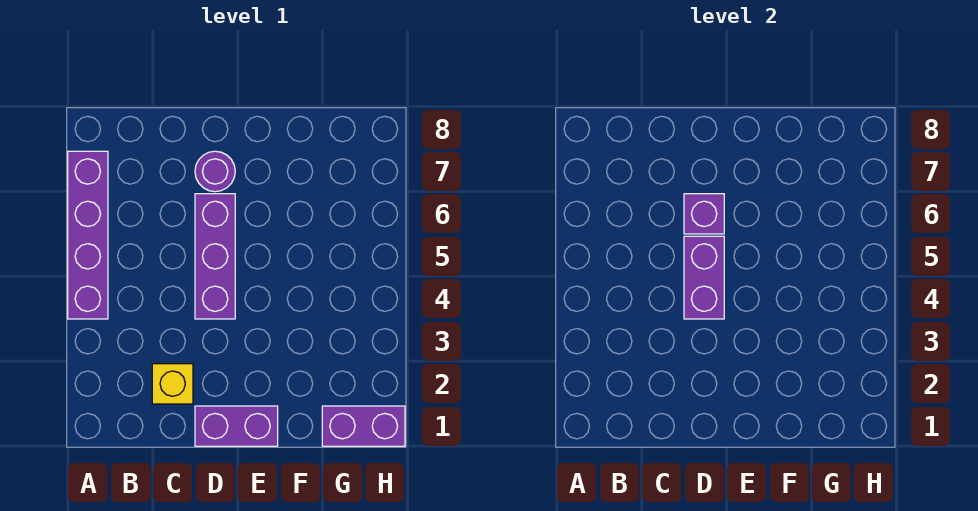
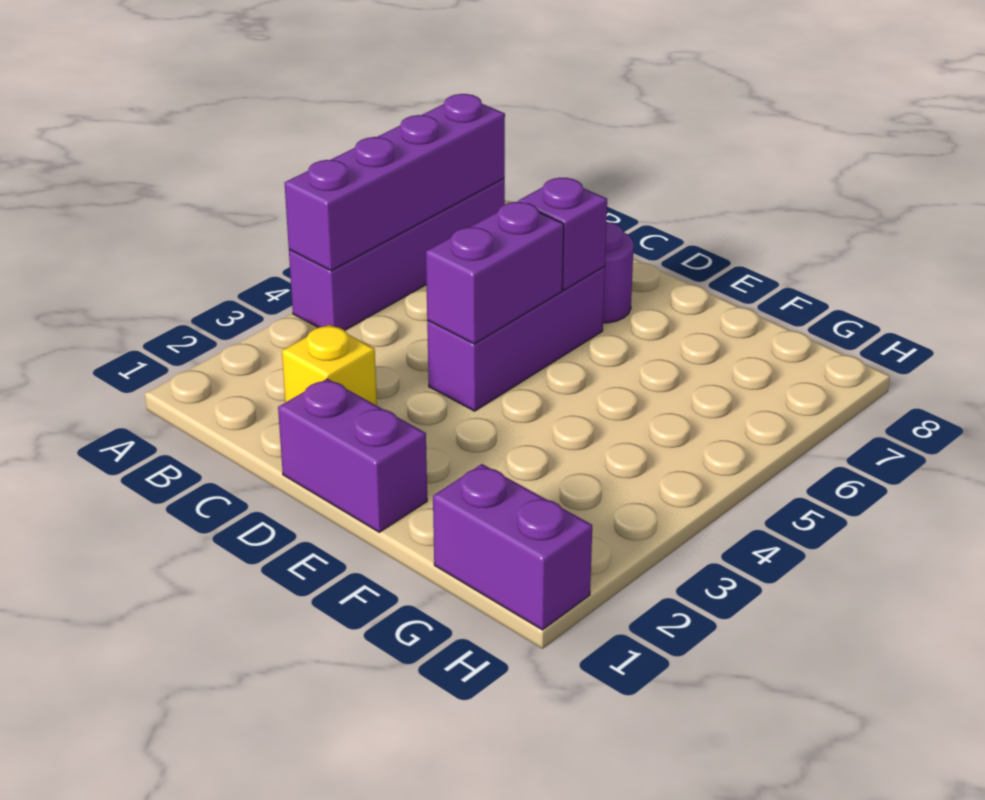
none -> purple brick A4:A7 level 2

